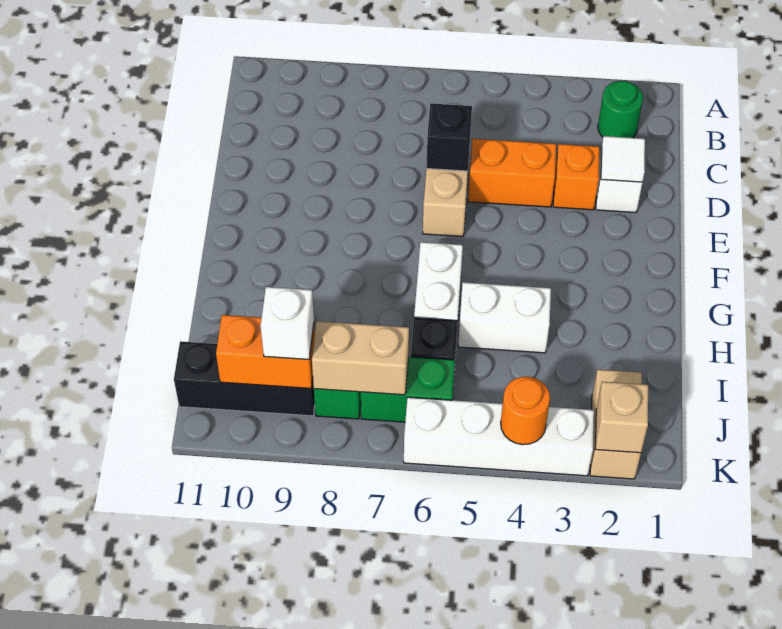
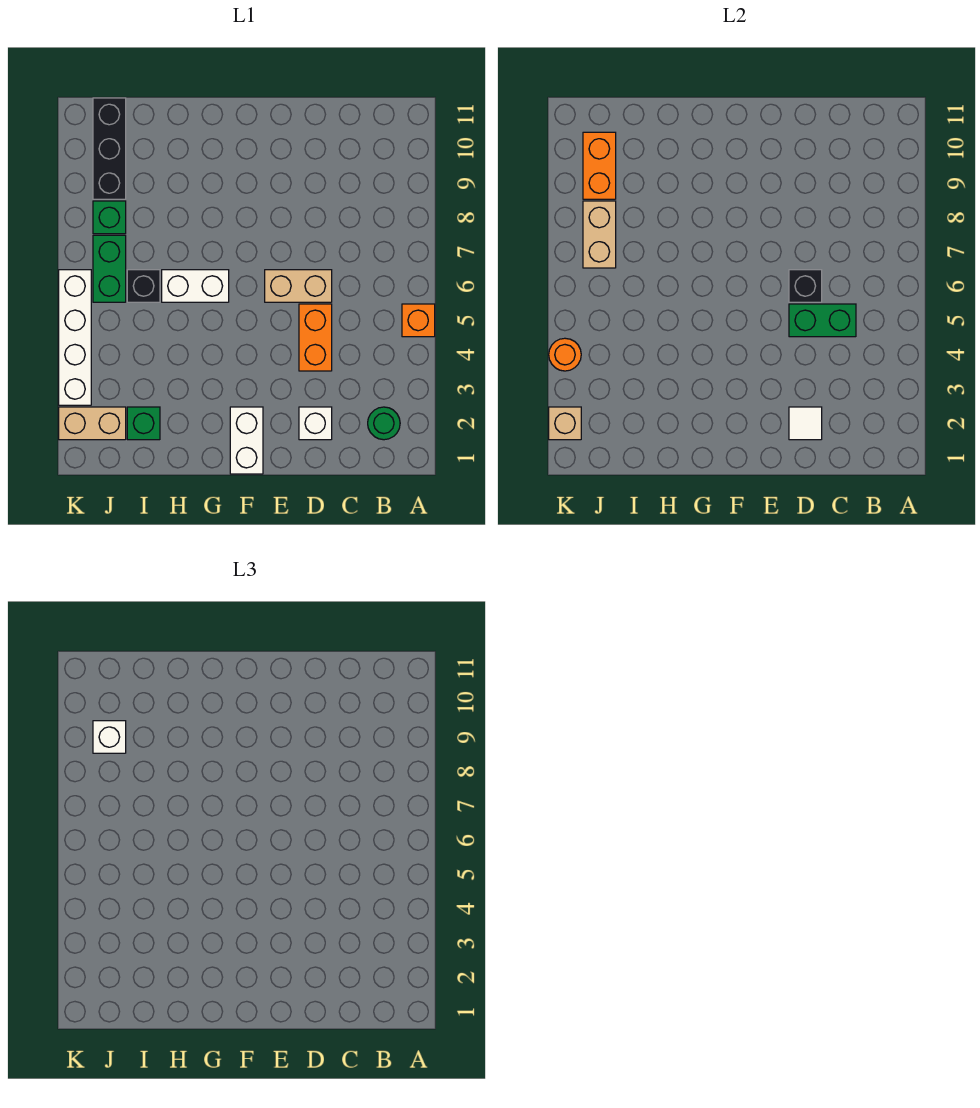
none -> green brick C5:D5 level 2
orange brick D3 level 1 -> orange brick A5 level 1
white brick H4:H5 level 1 -> white brick F1:F2 level 1
none -> green brick I2 level 1

